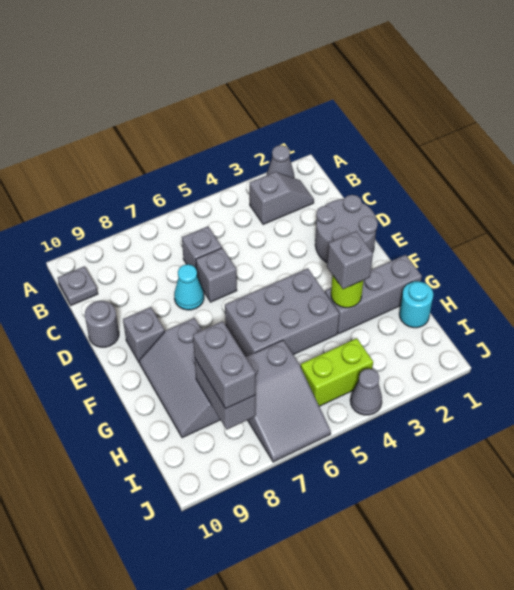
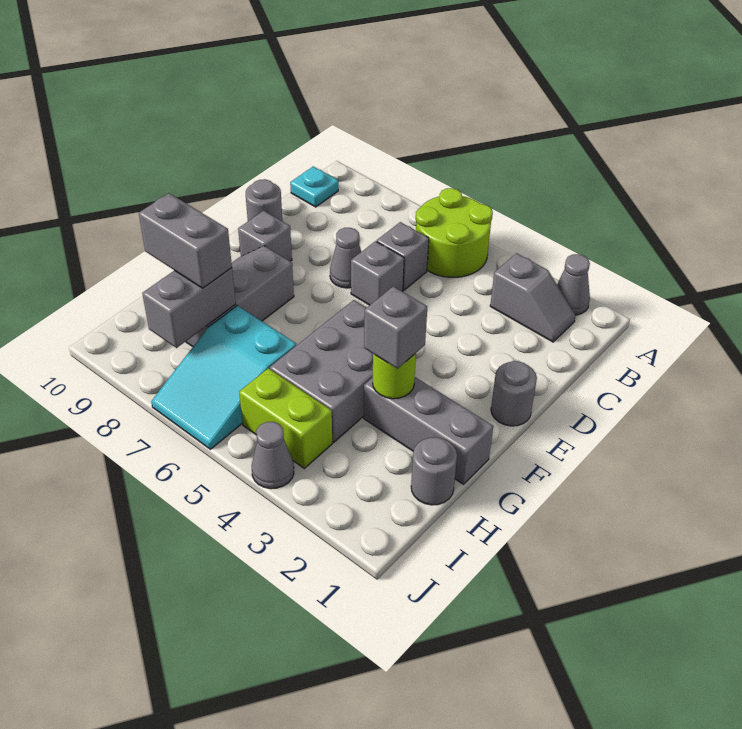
none -> lime round brick A5:B6 level 1
grey plate B10 level 1 -> cyan plate B10 level 1
grey round brick D1:E2 level 1 -> grey round brick E1 level 1
cyan cone D7 level 1 -> grey cone D7 level 1
grey brick F4:G6 level 1 -> grey brick F4:H5 level 1
cyan round brick H1 level 1 -> grey round brick H1 level 1
grey slope H6:J7 level 1 top H -> cyan slope H6:J7 level 1 top H
grey brick H8:I8 level 3 -> grey brick H8:H9 level 3

